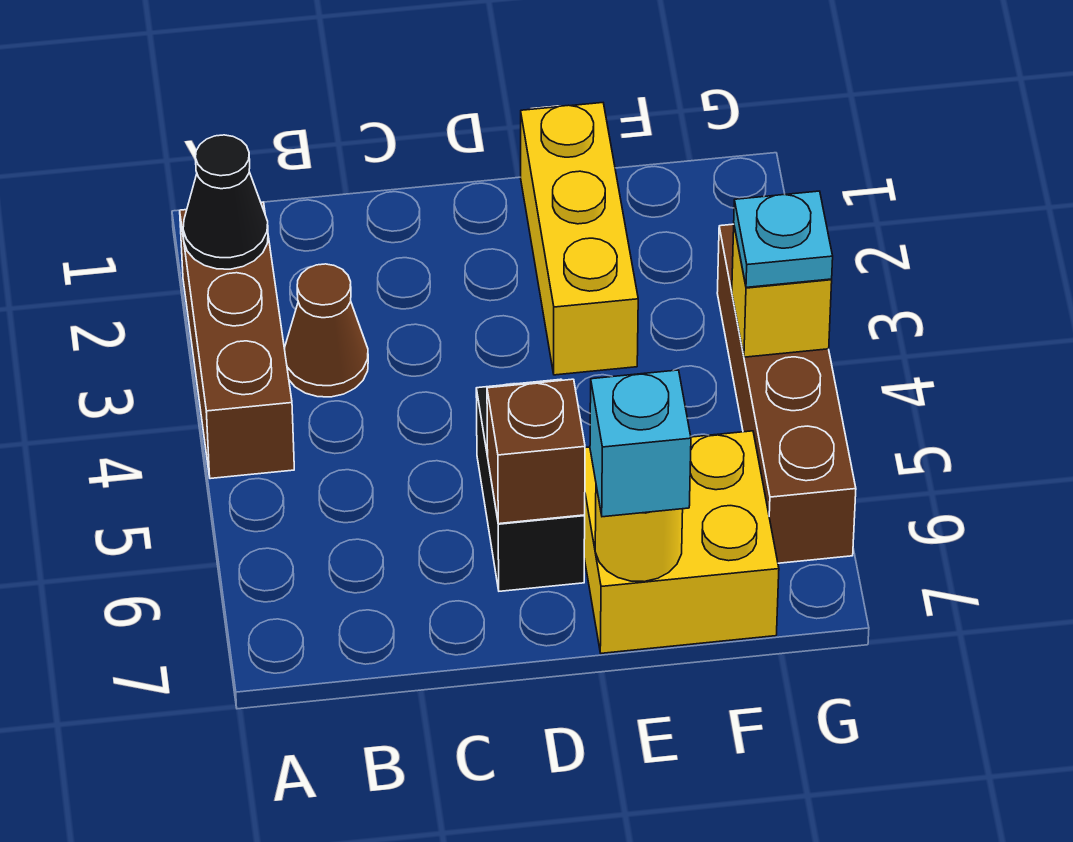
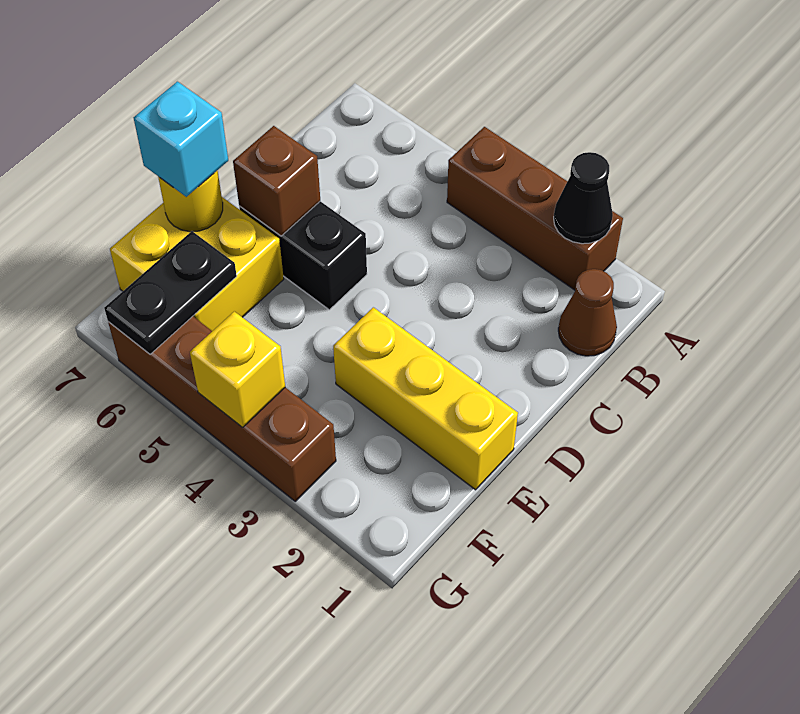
brown cone B3 level 1 -> brown cone B1 level 1
none -> black plate F6:G6 level 2
cyan plate G4 level 3 -> none

